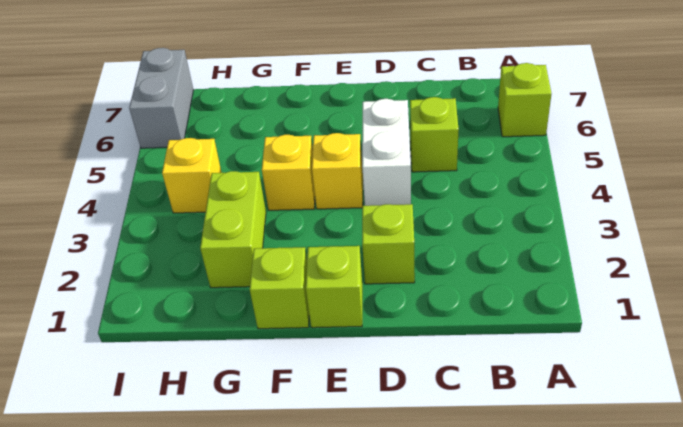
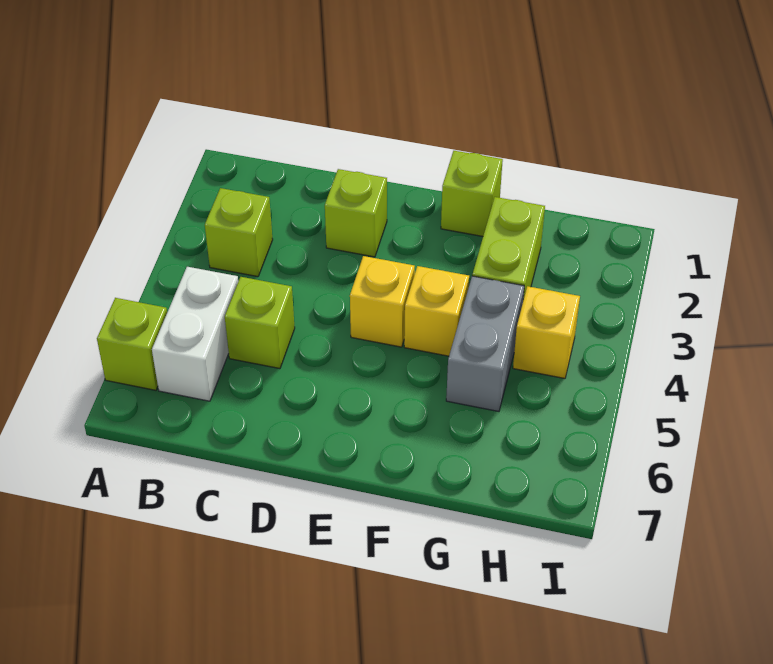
white brick D4:D5 level 1 -> white brick B5:B6 level 1
lime brick E1 level 1 -> lime brick B3 level 1
grey brick I6:I7 level 1 -> grey brick G4:G5 level 1

